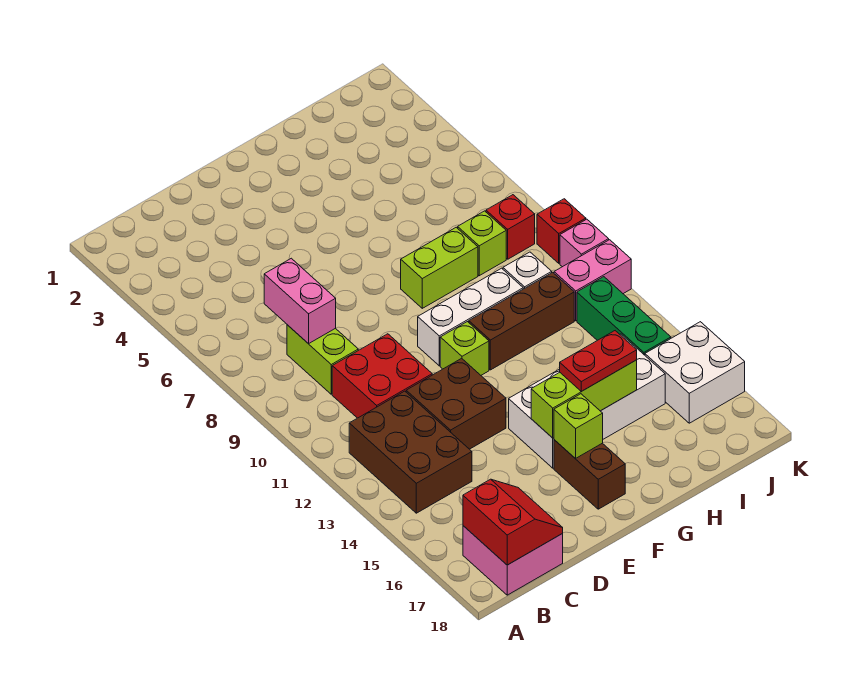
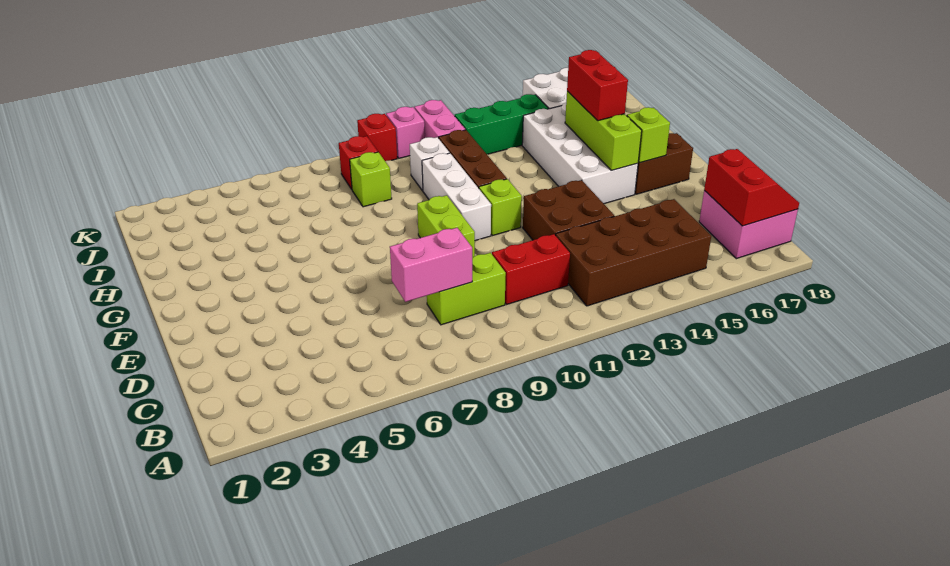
brown brick B12:C14 level 1 -> brown brick B12:C15 level 1
red slope B17:C18 level 2 top B -> red slope B17:C18 level 2 top 17
red brick C10:D11 level 1 -> red brick C10:C11 level 1
lime brick G8:H8 level 1 -> lime brick E9:F9 level 1
red plate G15:H15 level 3 -> red brick G15:H15 level 3

